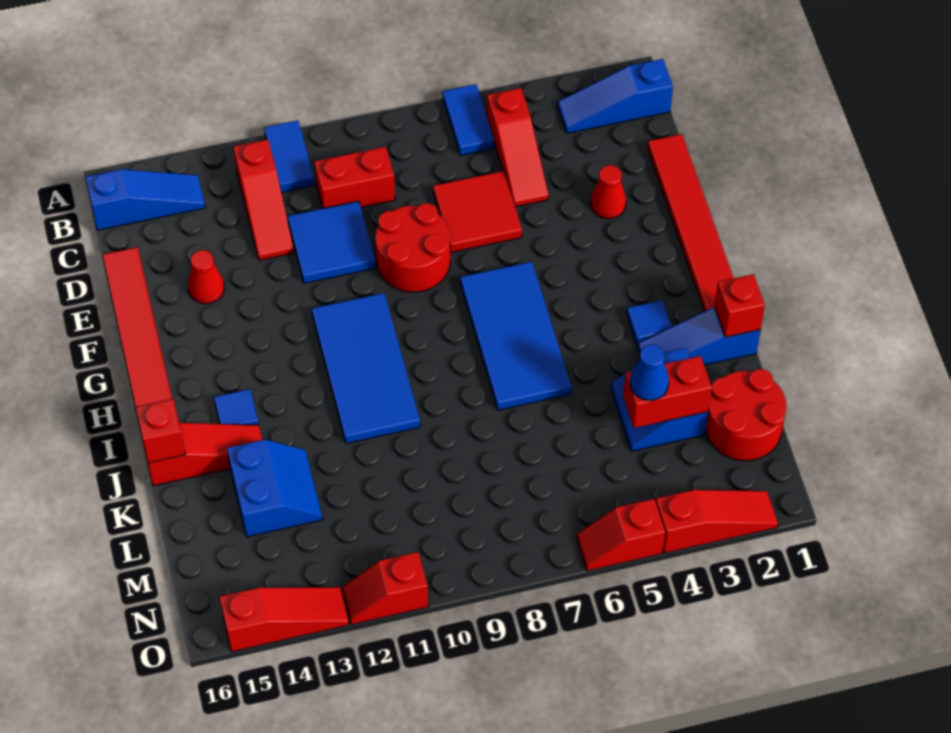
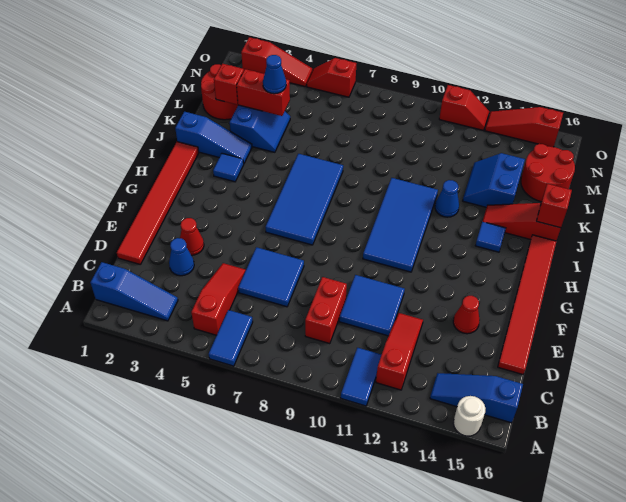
none -> white round brick A15 level 1
red brick C9:C10 level 1 -> red brick C9:D9 level 1
none -> blue cone D3 level 1
red tile D6:E7 level 1 -> blue tile D6:E7 level 1
red round brick E8:F9 level 1 -> red round brick L15:M16 level 1
red brick J1 level 2 -> red brick L2 level 2
none -> blue cone J12 level 1
red slope O2:O4 level 1 top 4 -> red slope O2:O4 level 1 top 2
red slope O5:O6 level 1 top 5 -> red slope O5:O6 level 1 top 6

